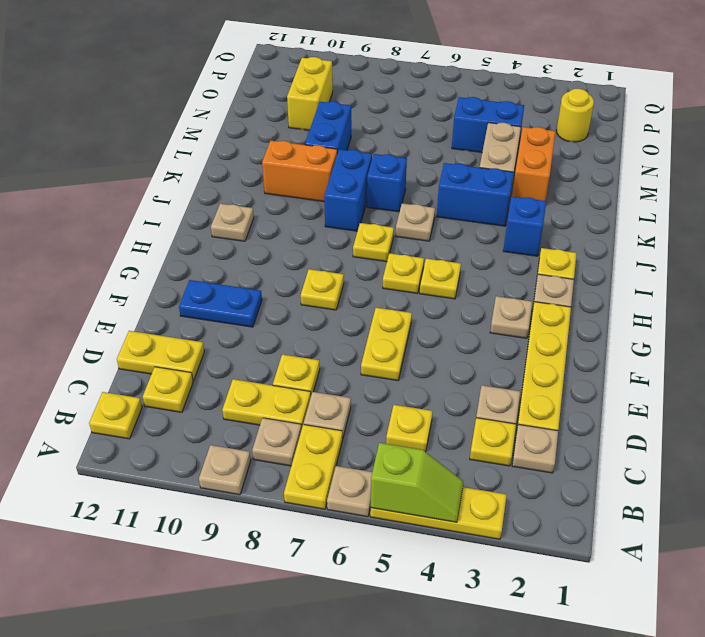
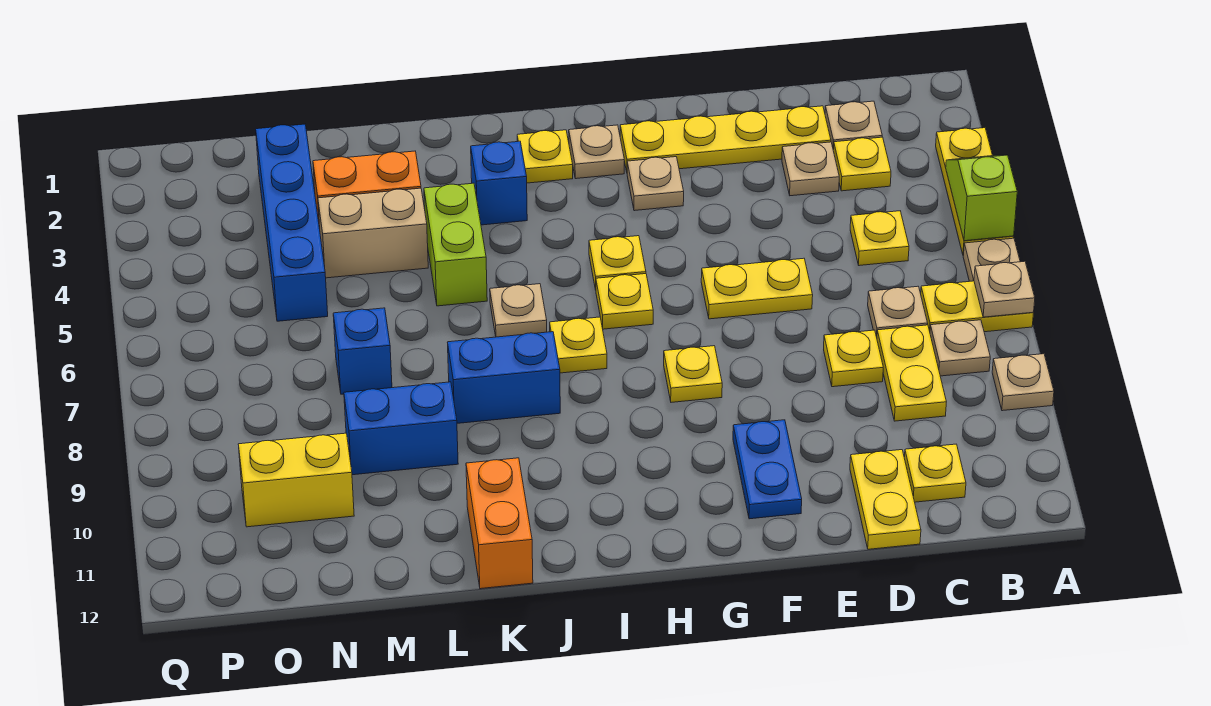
yellow plate B12 level 1 -> none
tan plate I11 level 1 -> tan plate A7 level 2
blue brick K4:K5 level 1 -> lime brick K4:K5 level 1
blue brick K7 level 1 -> blue brick M7 level 1
orange brick K9:K10 level 1 -> orange brick K11:K12 level 1
blue brick N4:N5 level 1 -> blue brick N2:N5 level 1
yellow round brick O2 level 1 -> none

